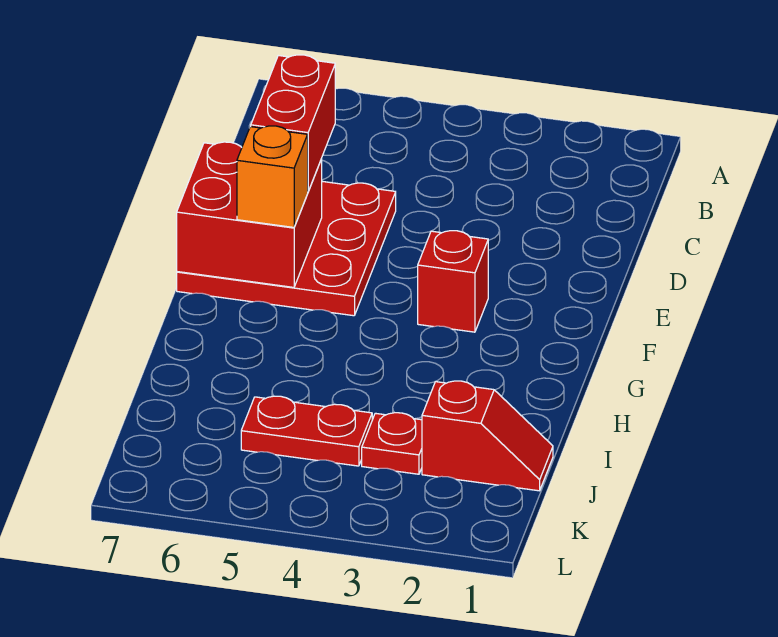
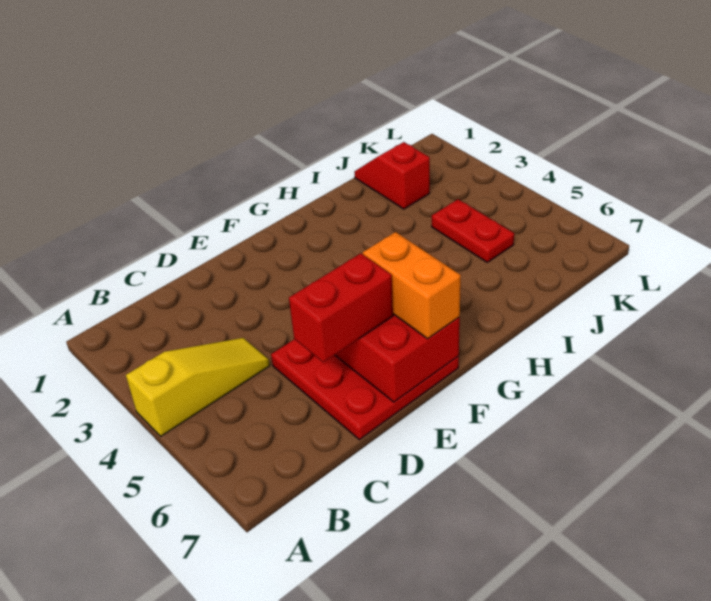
none -> yellow slope A4:C4 level 1 top A
red brick F3 level 1 -> none
orange brick F6 level 3 -> orange brick F6:F7 level 3
red plate J3 level 1 -> none

